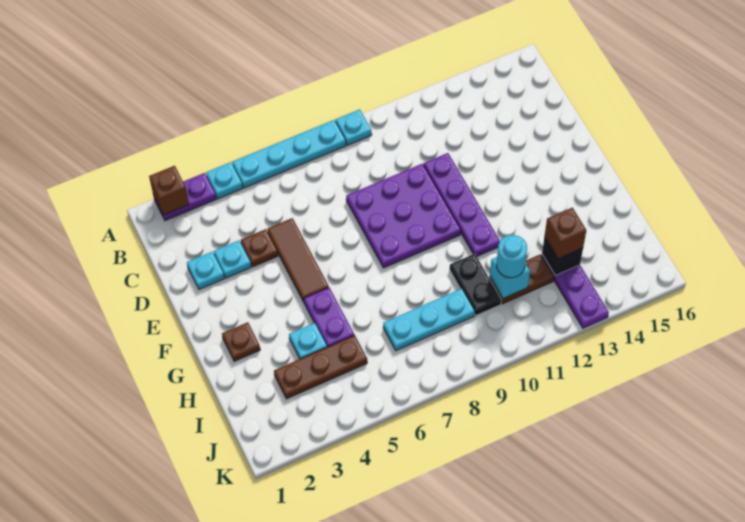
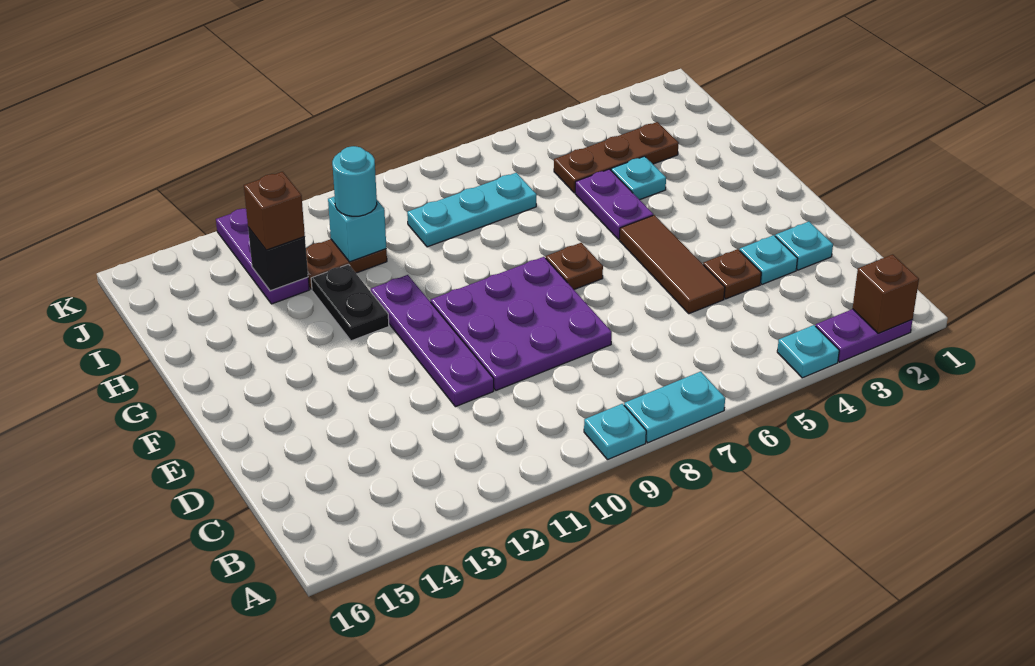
cyan plate A5:A8 level 1 -> cyan plate A7:A8 level 1
brown plate G2 level 1 -> brown plate F7 level 1
black plate H10:I10 level 1 -> black plate G12:H12 level 1

